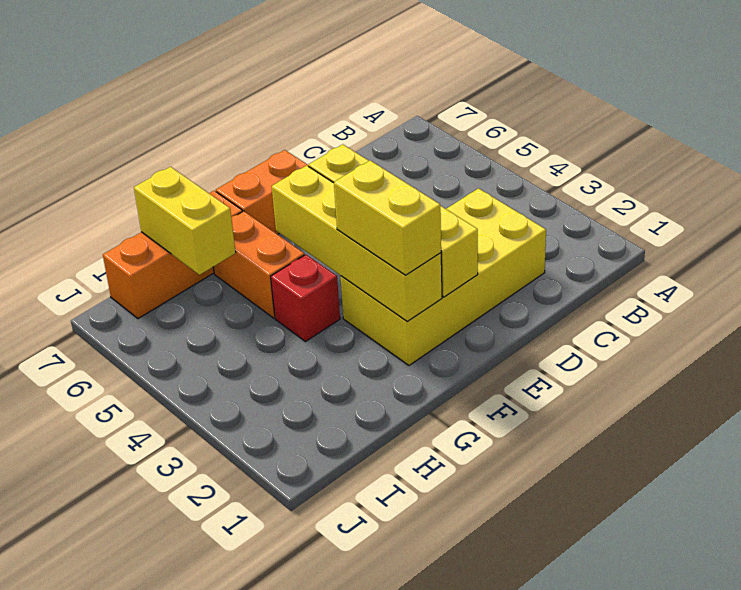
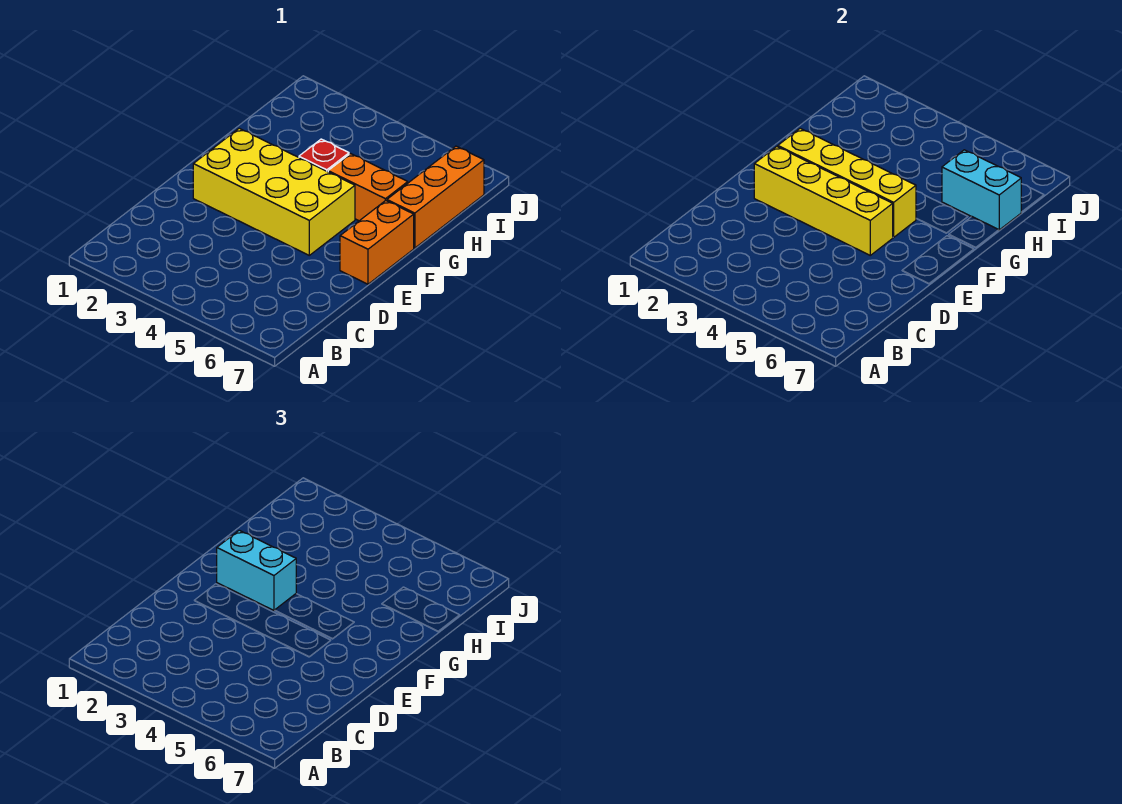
yellow brick C2:F3 level 1 -> yellow brick E2:F5 level 1
yellow brick F2:F3 level 3 -> cyan brick F2:F3 level 3
yellow brick H6:H7 level 2 -> cyan brick H6:H7 level 2

